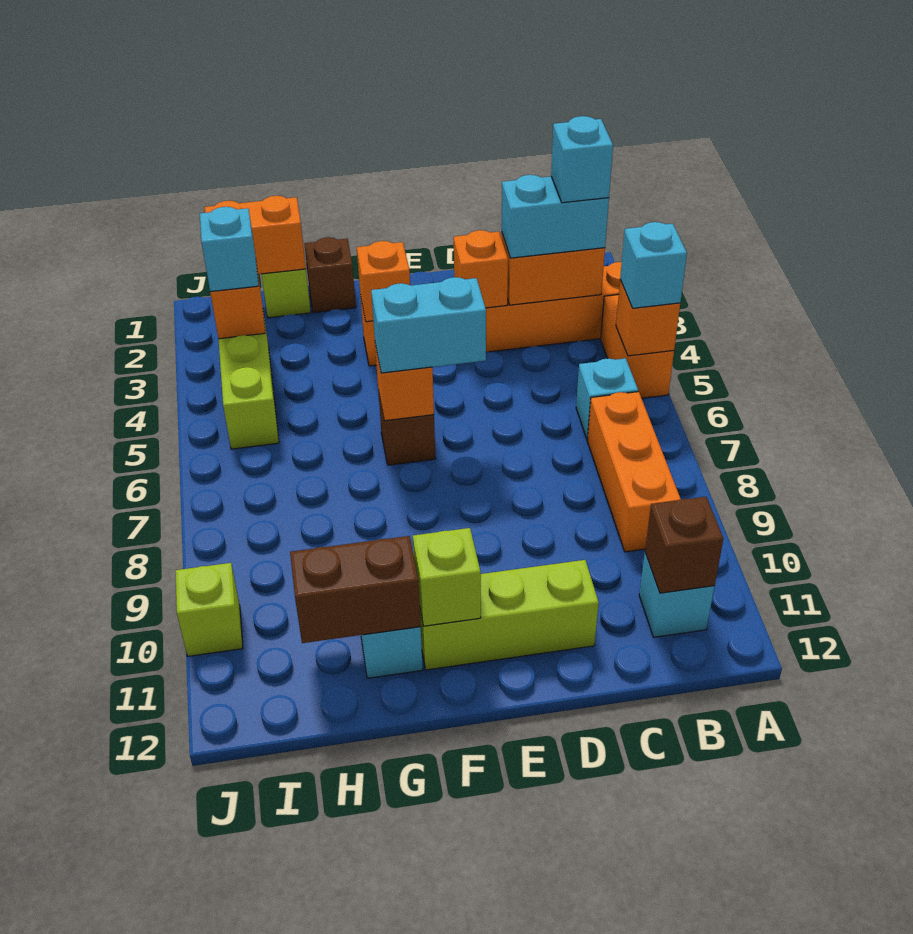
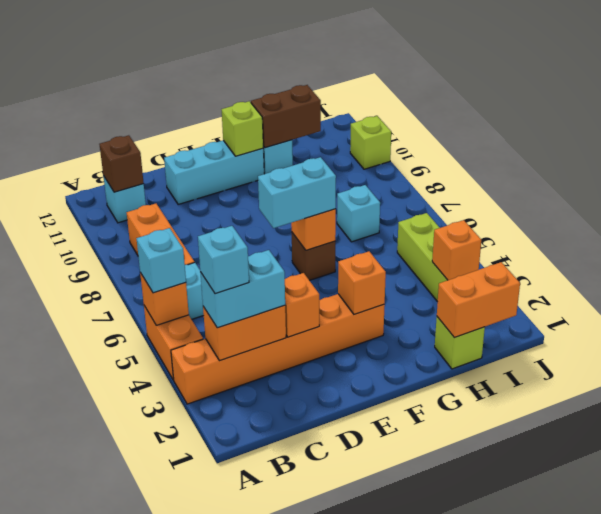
lime brick D11:F11 level 1 -> cyan brick D11:F11 level 1
brown brick G1 level 1 -> none
cyan brick I3 level 3 -> cyan brick H7 level 1

